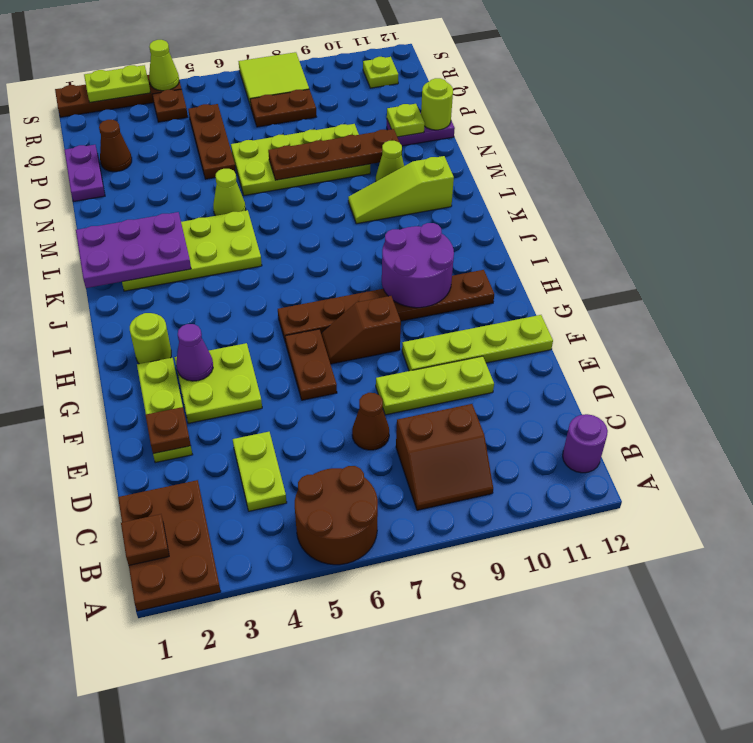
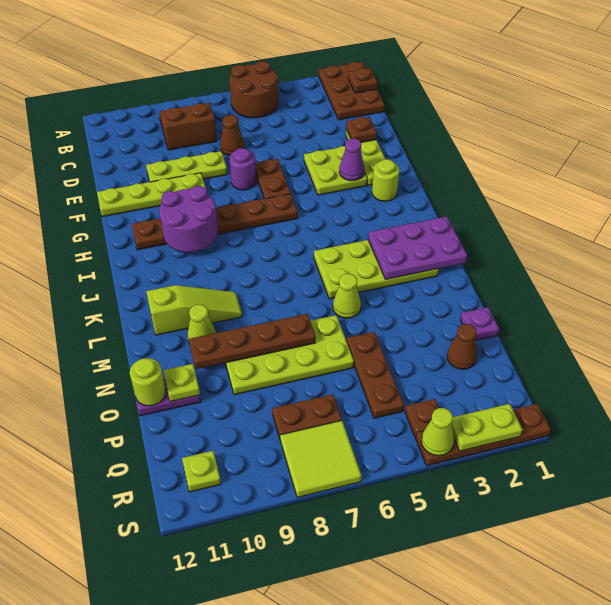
purple round brick B12 level 1 -> purple round brick F7 level 1
lime plate C4:D4 level 1 -> none
brown slope G7:G8 level 1 top 8 -> none
purple plate O1:P1 level 1 -> purple plate O1 level 1

